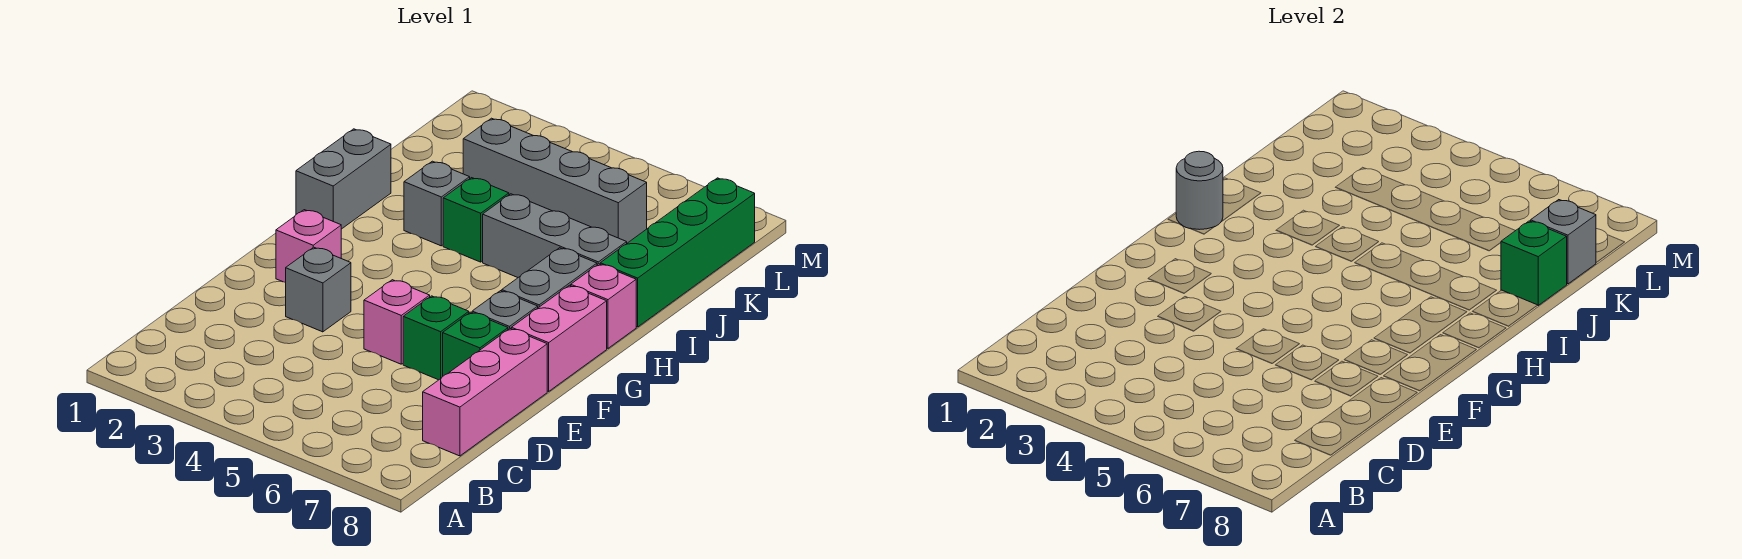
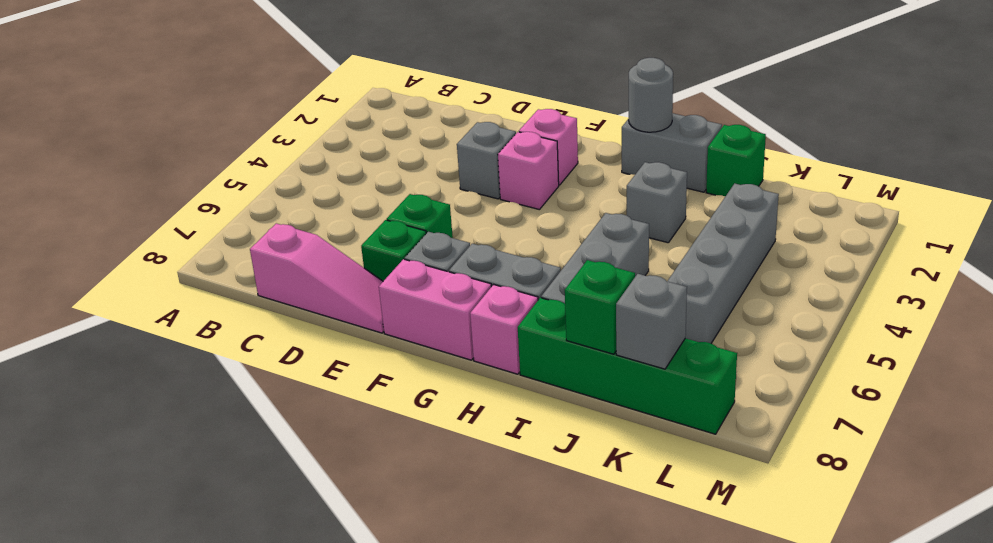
pink brick C8:E8 level 1 -> pink slope C8:E8 level 1 top C
pink brick E5 level 1 -> pink brick F3 level 1
green brick I4 level 1 -> green brick J1 level 1

